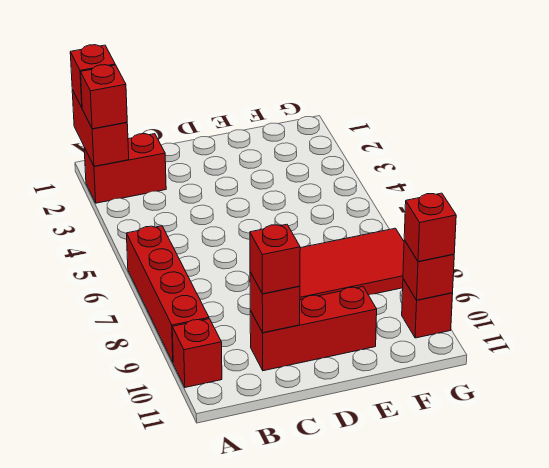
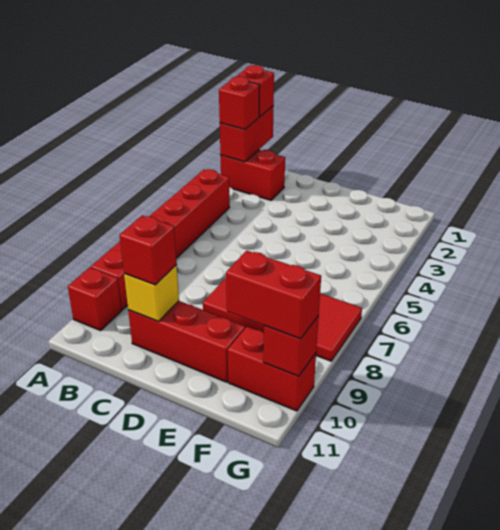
red brick A6:A9 level 1 -> red brick A4:A9 level 1
red brick C10 level 2 -> yellow brick C10 level 2
red brick G10 level 1 -> red brick F10:G10 level 1
red brick G10 level 3 -> red brick F10:G10 level 3

